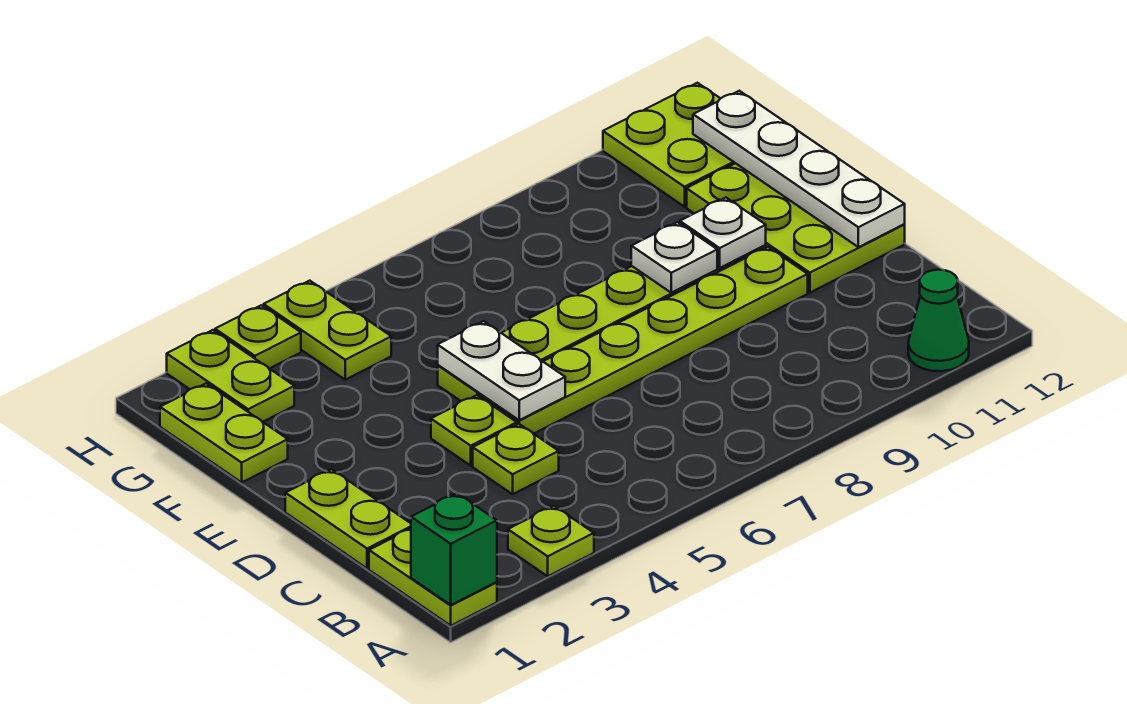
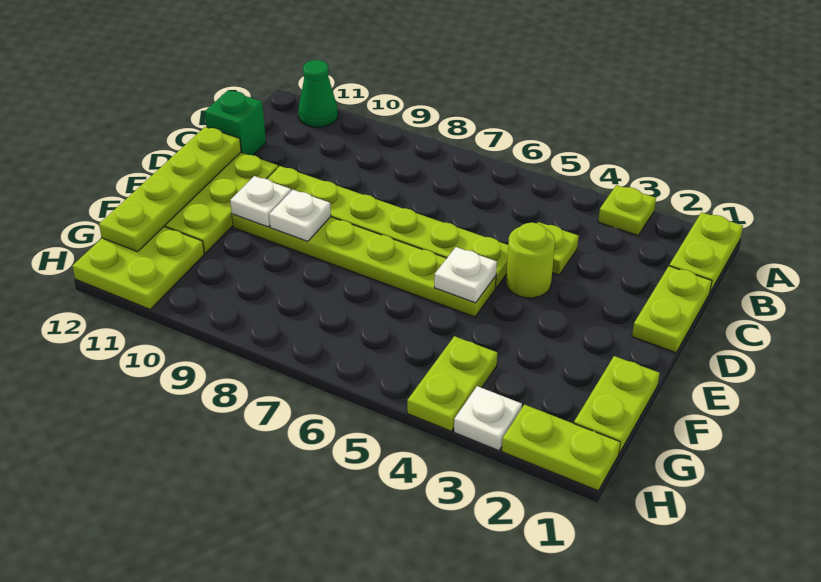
green brick A1 level 2 -> green brick C12 level 1
lime plate D4 level 1 -> lime round brick D4 level 1
white plate D5:E5 level 2 -> white plate E5 level 2
white plate D12:G12 level 2 -> lime plate D12:G12 level 2
lime plate G2:H2 level 1 -> lime plate H1:H2 level 1
lime plate H3 level 1 -> white plate H3 level 1

